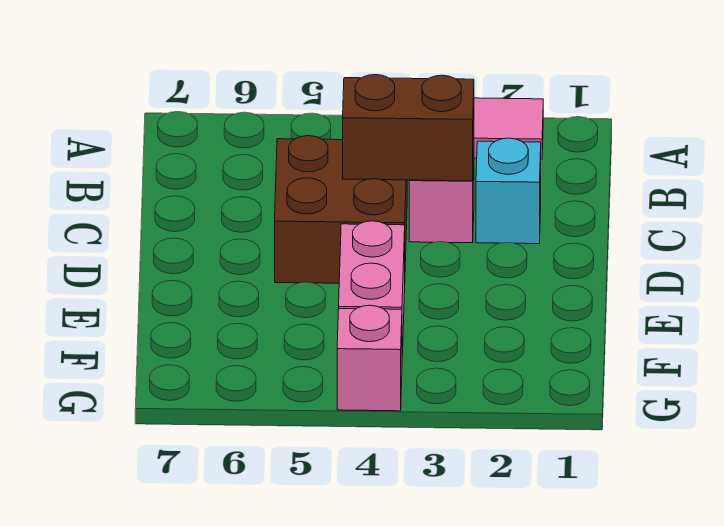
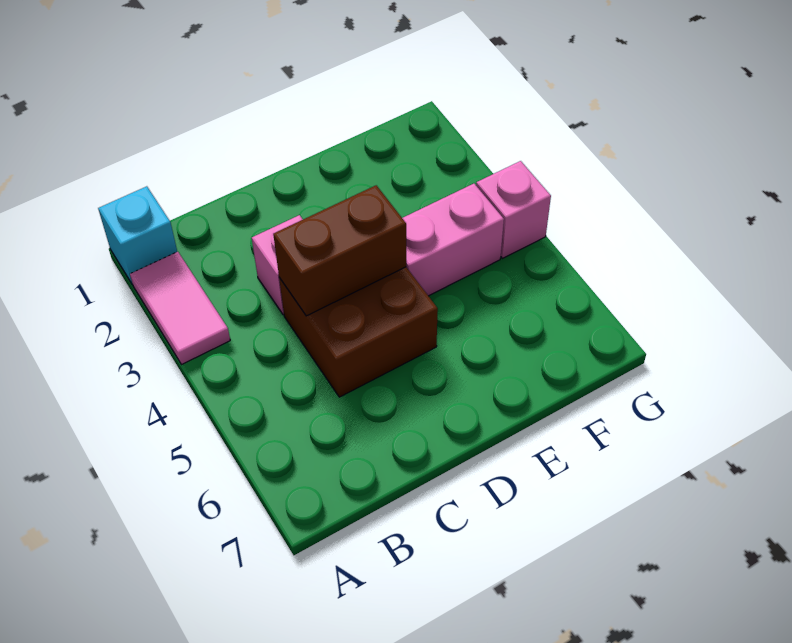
cyan brick C2 level 1 -> cyan brick A1 level 1
brown brick C3:C4 level 2 -> brown brick C4:D4 level 2

